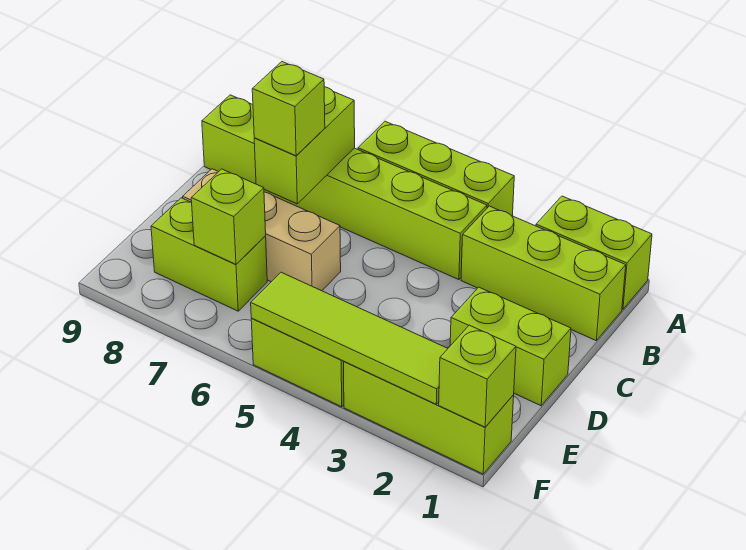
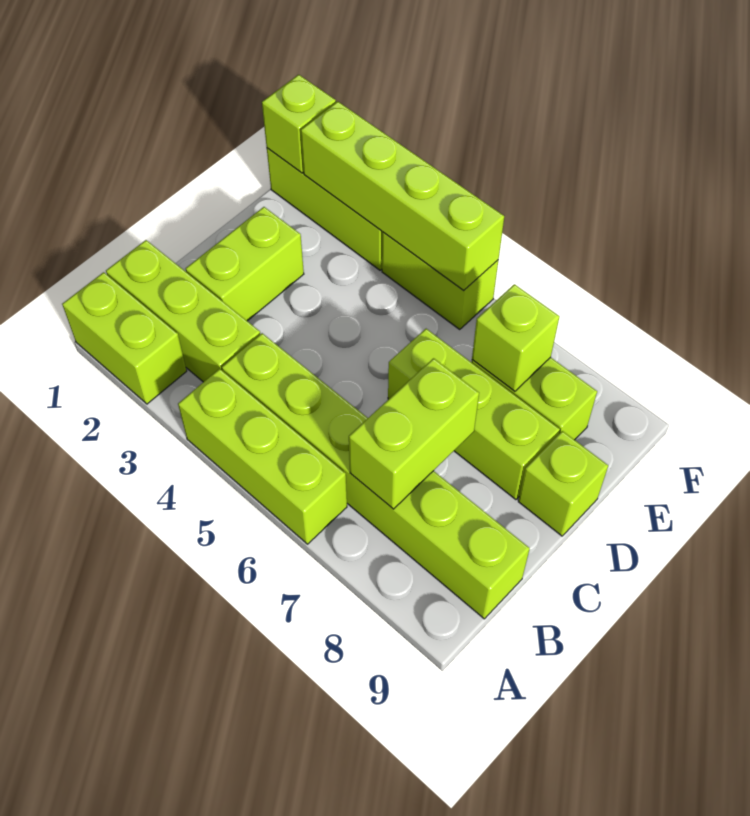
lime brick C7 level 3 -> lime brick D9 level 1
lime brick D1:D2 level 1 -> lime brick C2:D2 level 1
tan brick D6:D8 level 1 -> lime brick D6:D8 level 1
lime tile F2:F5 level 2 -> lime brick F2:F5 level 2

